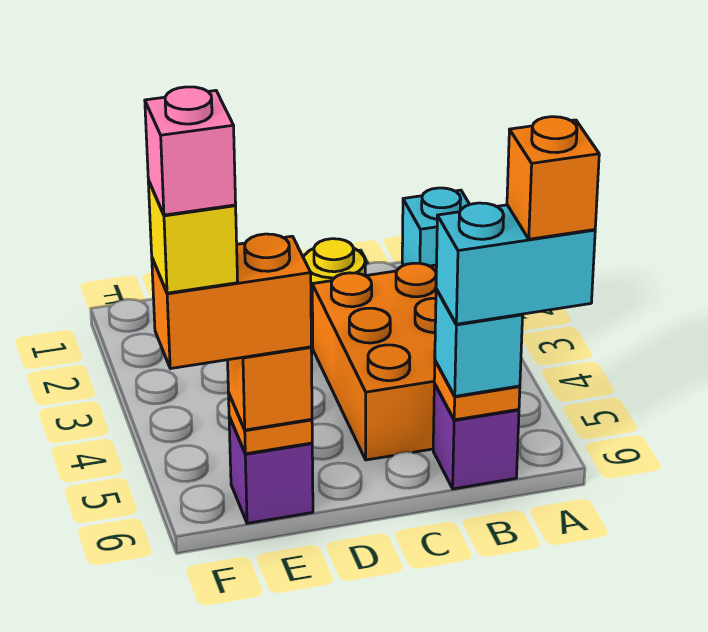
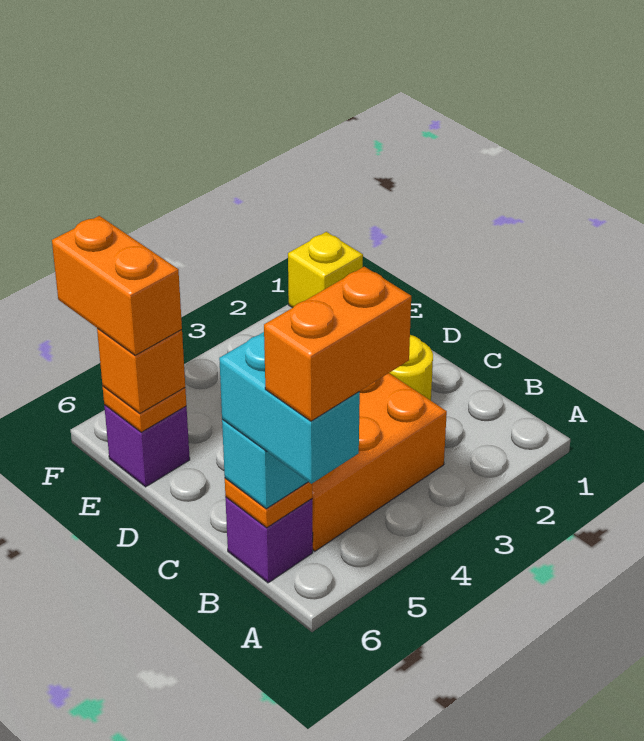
cyan brick A1 level 1 -> none
orange brick A6 level 5 -> orange brick A5:A6 level 5
yellow brick F6 level 5 -> yellow brick F1 level 1
pink brick F6 level 6 -> none

